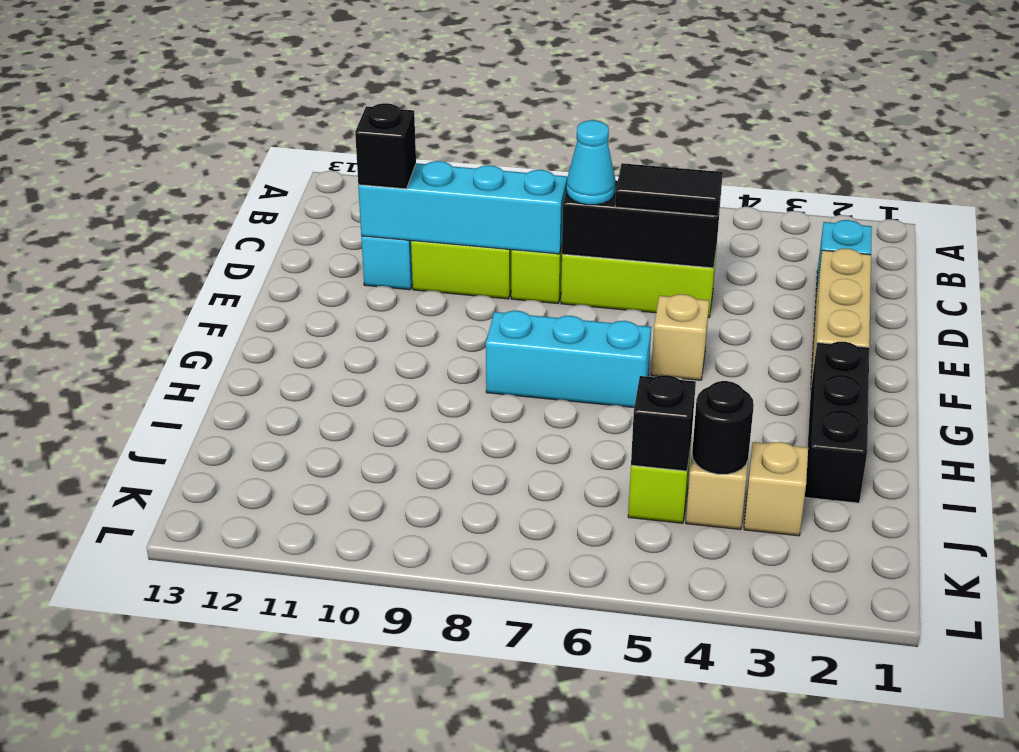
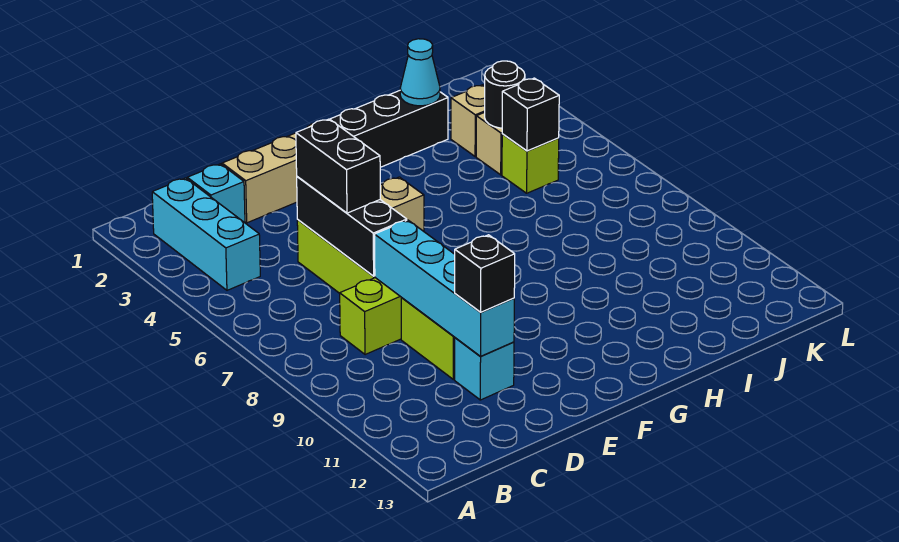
black tile D5:D6 level 3 -> black brick D5:D6 level 3
cyan cone D7 level 3 -> cyan cone I2 level 2
cyan brick G6:G8 level 1 -> cyan brick B2:B4 level 1

